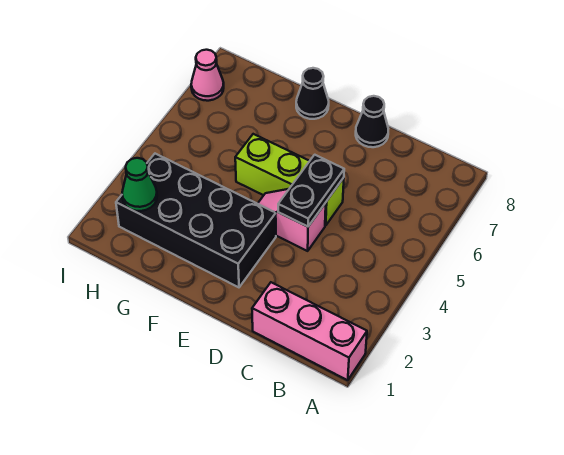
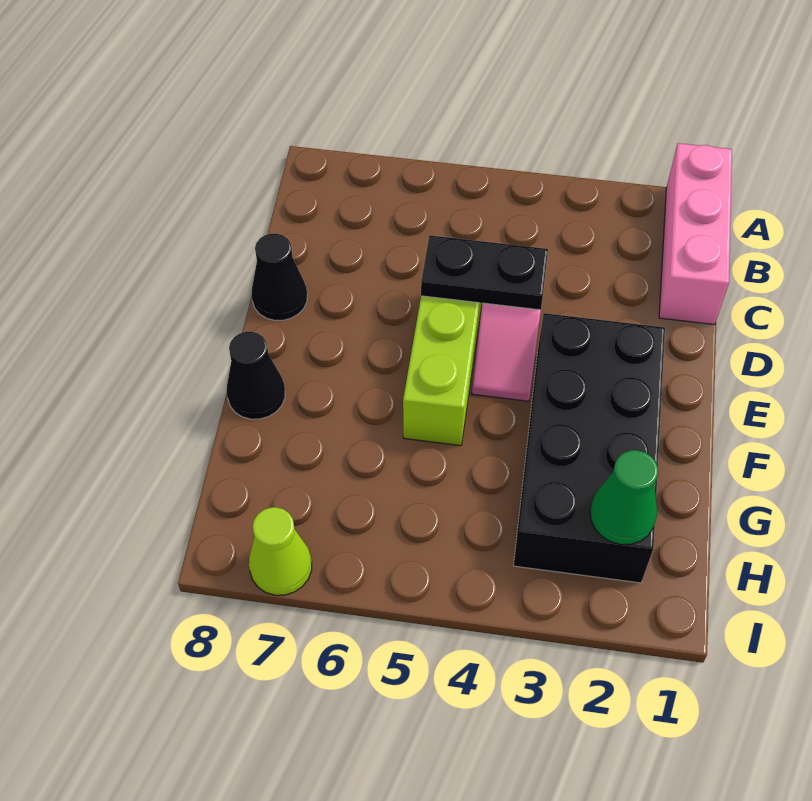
pink cone I7 level 1 -> lime cone I7 level 1

